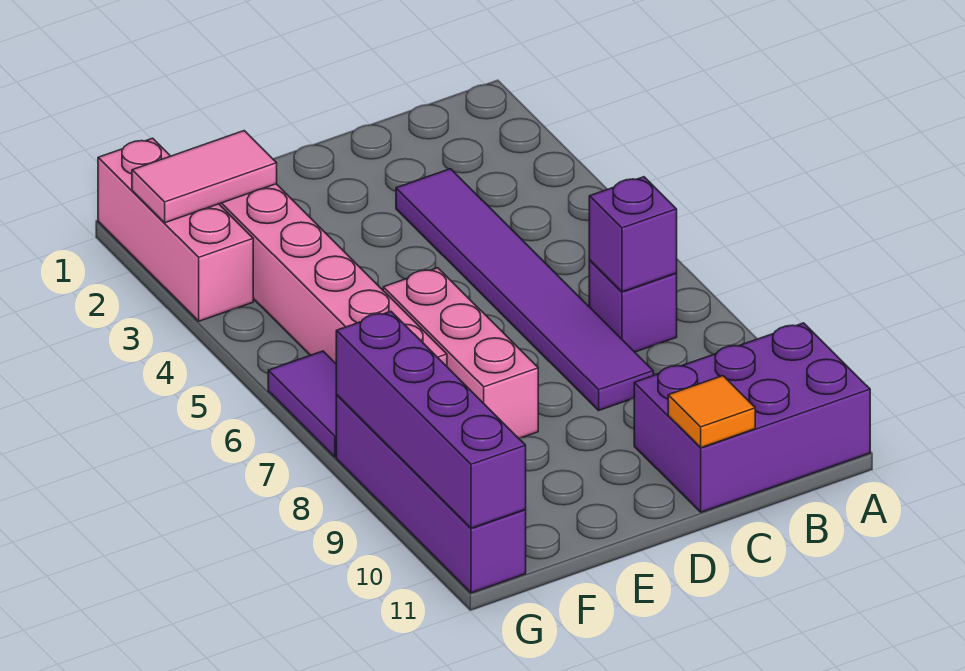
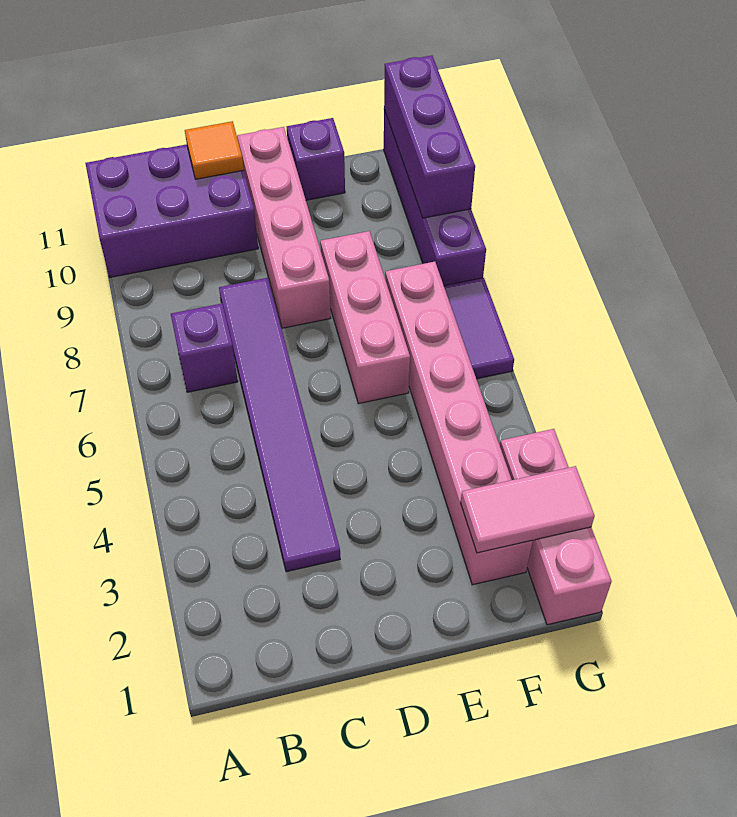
purple brick B7 level 2 -> purple brick E11 level 1
none -> pink brick D8:D11 level 1
purple brick G8:G11 level 2 -> purple brick G9:G11 level 2

